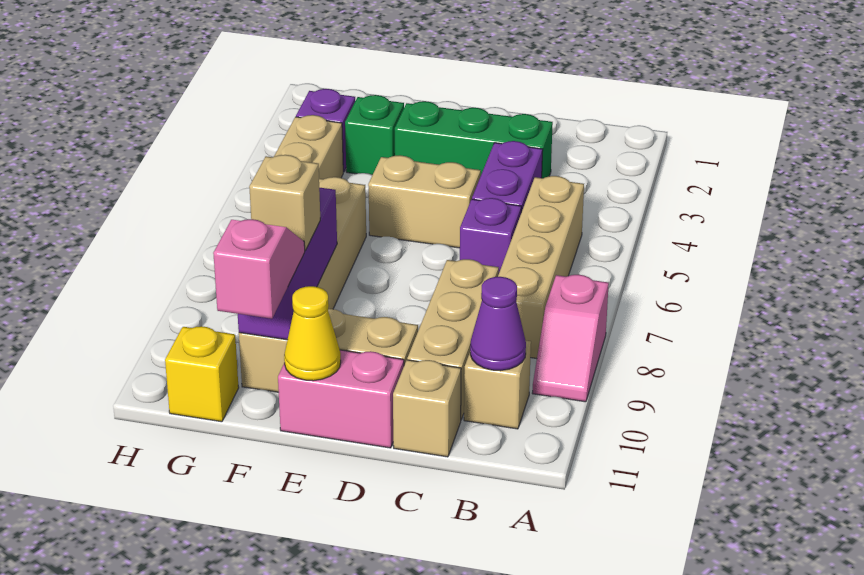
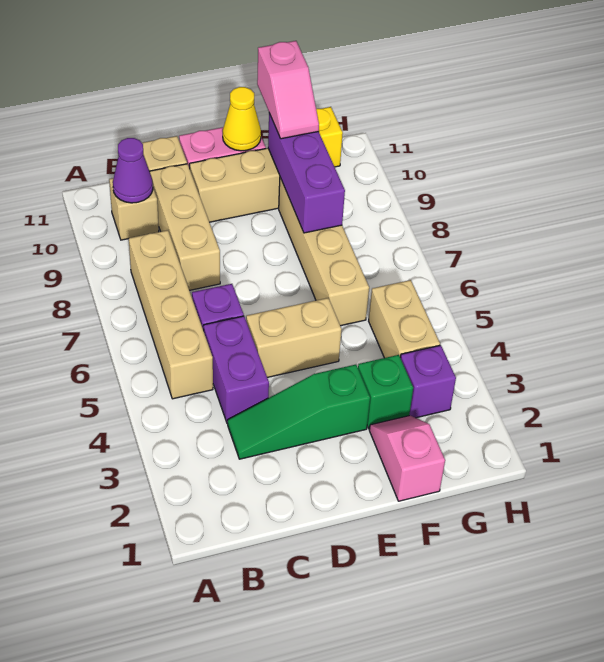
pink slope A8:A9 level 1 top 8 -> pink slope F1:F2 level 1 top 1
green brick C3:E3 level 1 -> green slope C3:E3 level 1 top E
tan brick F9 level 3 -> none

